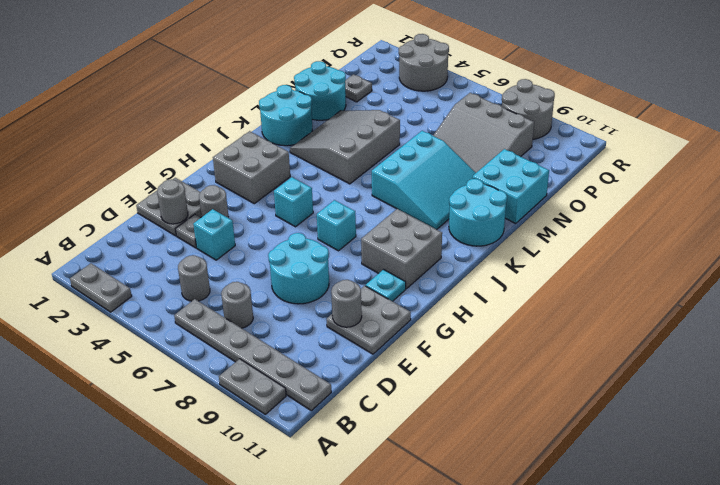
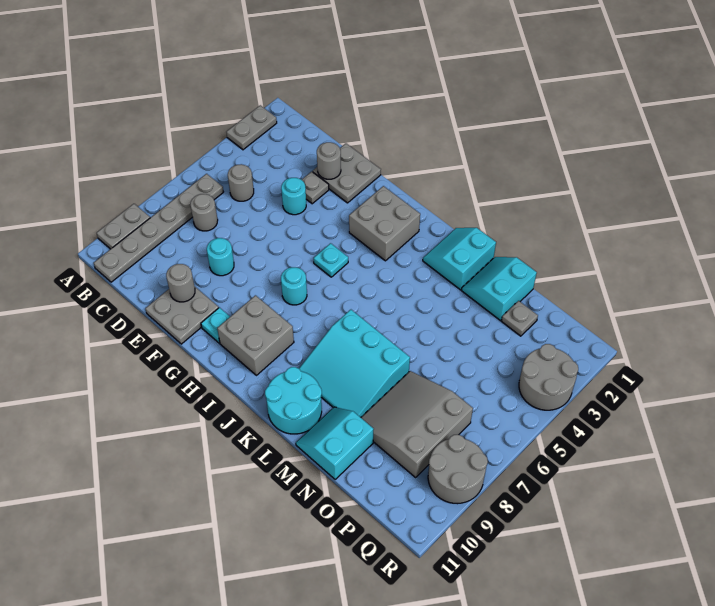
cyan brick E4 level 1 -> cyan round brick E4 level 1
cyan round brick E7:F8 level 1 -> cyan round brick E8 level 1
grey round brick F3 level 1 -> none
cyan brick H5 level 1 -> cyan plate H5 level 1
cyan brick H7 level 1 -> cyan round brick H7 level 1
cyan round brick K1:L2 level 1 -> cyan slope K1:L2 level 1 top L
grey slope K3:M5 level 1 top 5 -> none
cyan round brick M1:N2 level 1 -> cyan slope M1:N2 level 1 top N
cyan brick M10:N11 level 1 -> cyan slope M10:N11 level 1 top N

